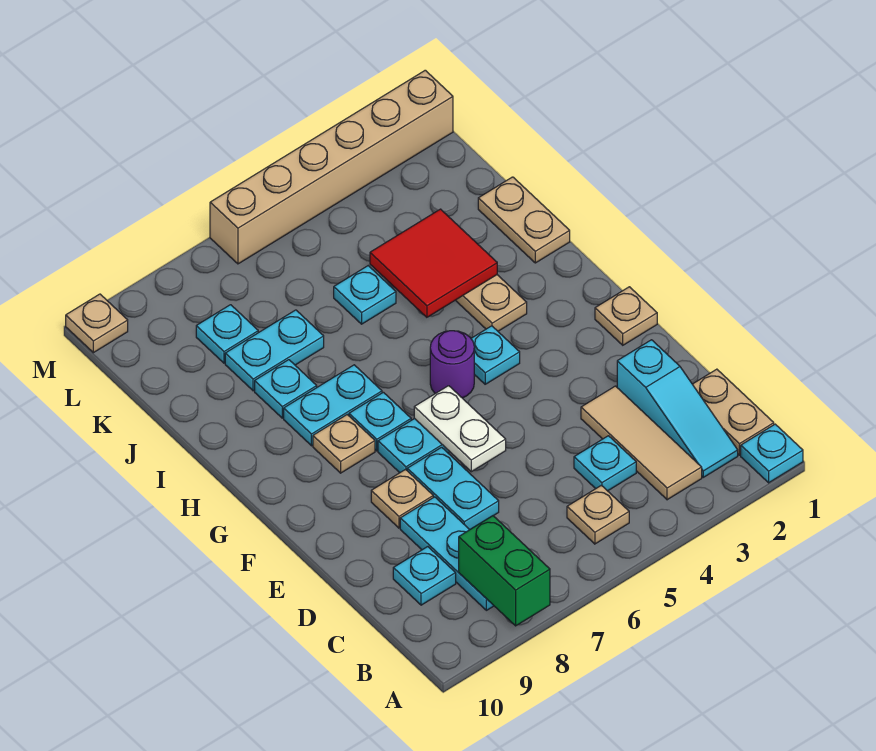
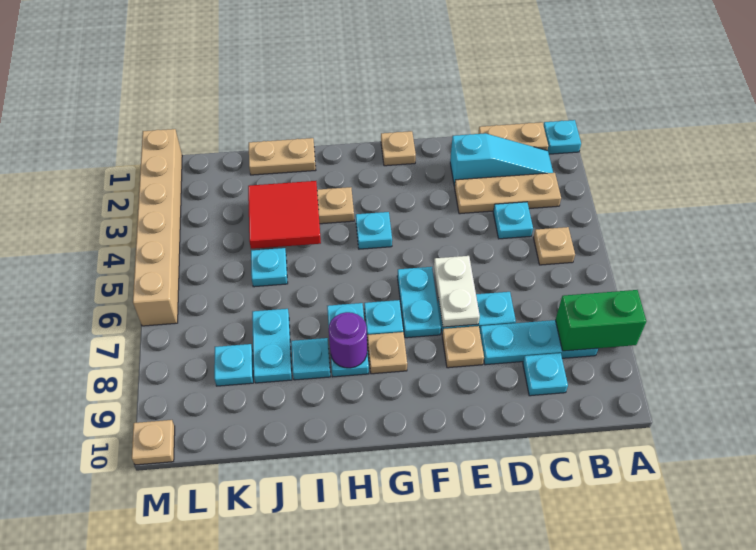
tan tile B3:D3 level 1 -> tan plate B3:D3 level 1
white plate E6:F6 level 2 -> white plate E6:E7 level 2
purple round brick G5 level 1 -> purple round brick H8 level 2

